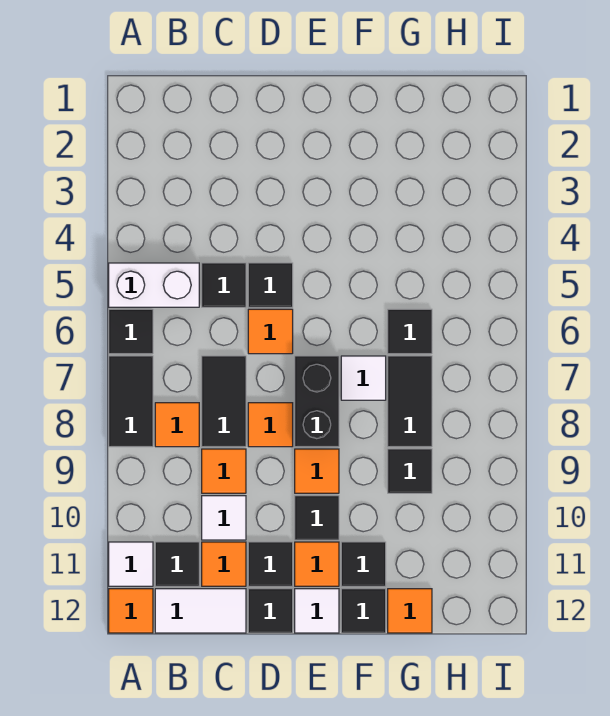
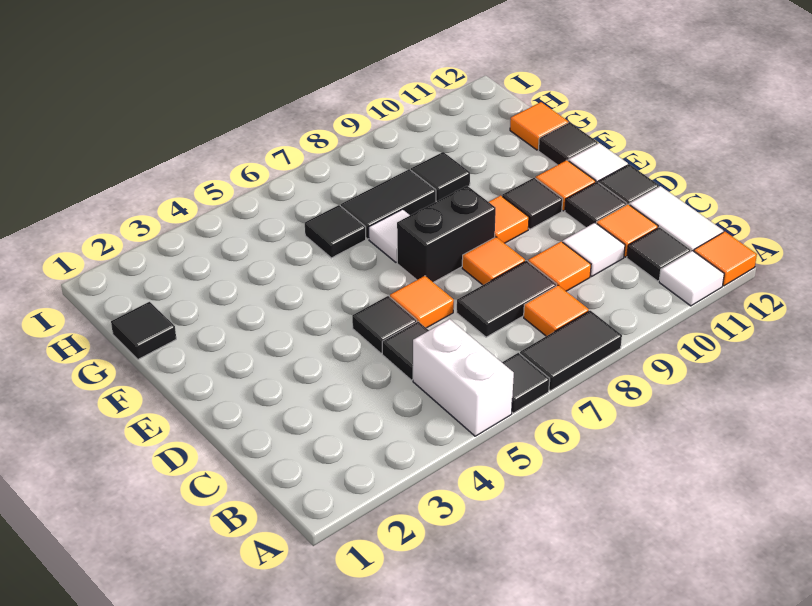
black tile F11 level 1 -> black tile G1 level 1

